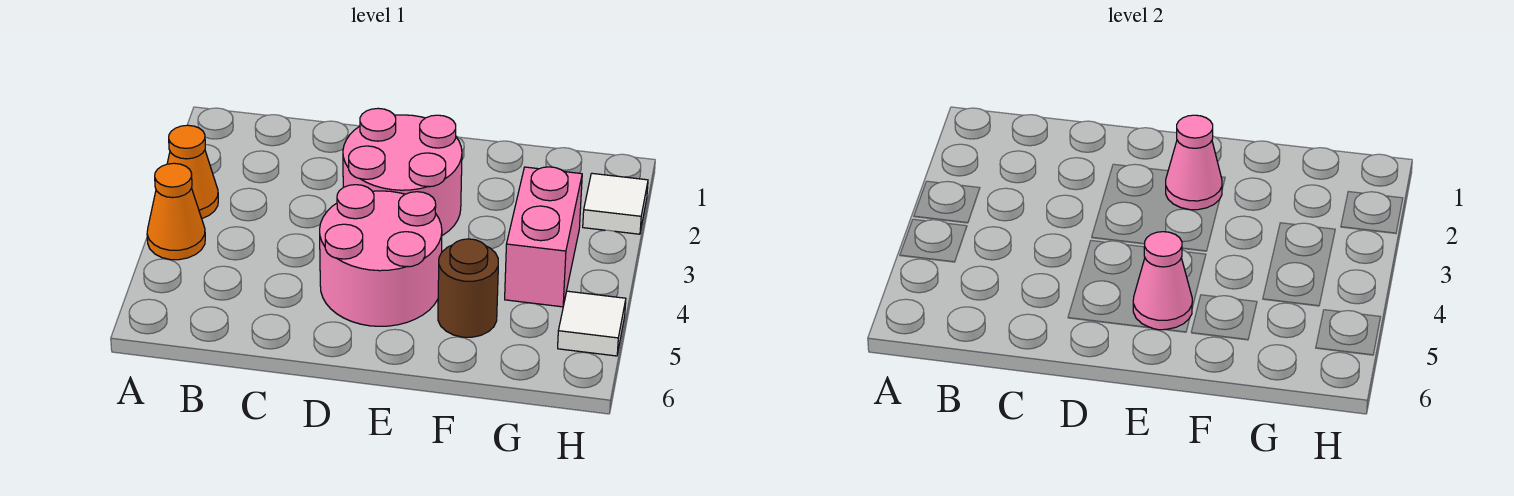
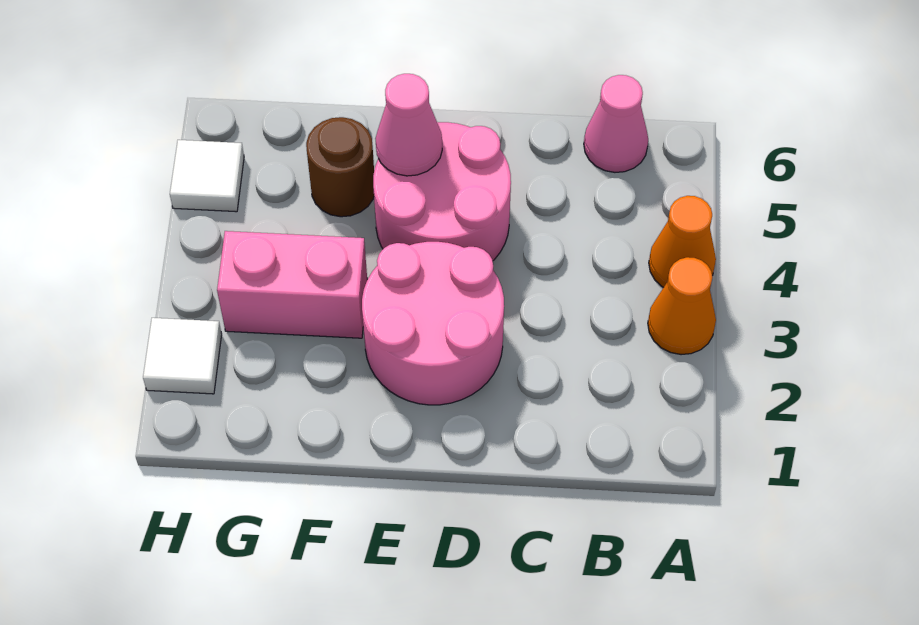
pink cone E2 level 2 -> pink cone B6 level 1
pink brick G3:G4 level 1 -> pink brick F3:G3 level 1

